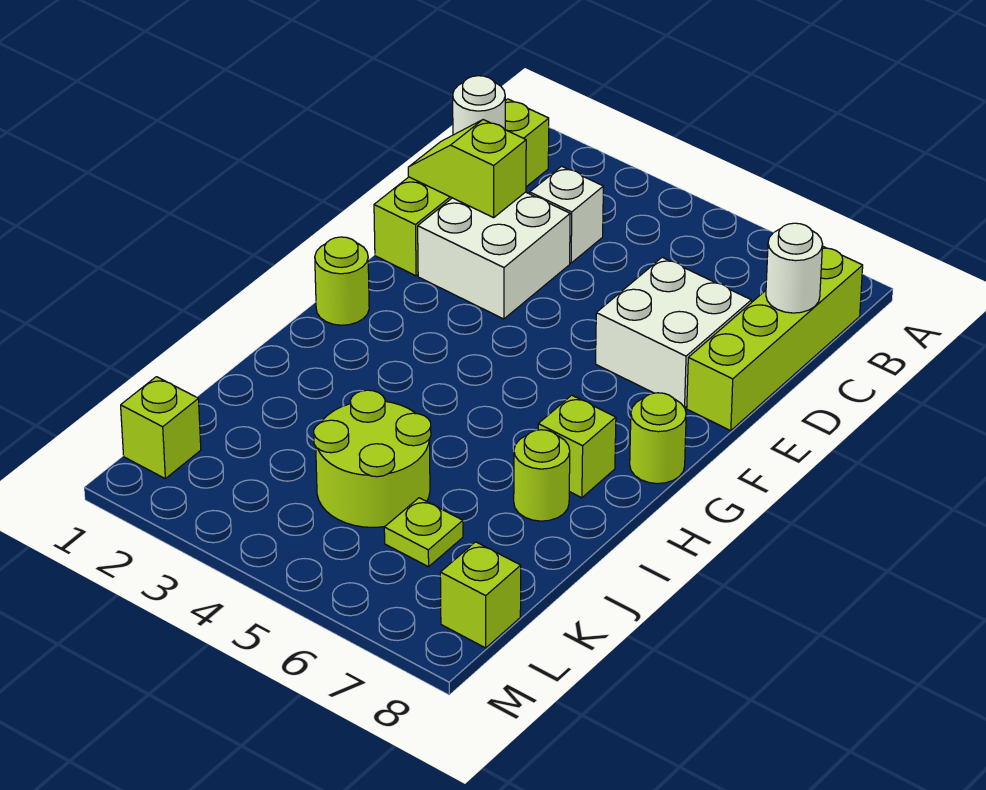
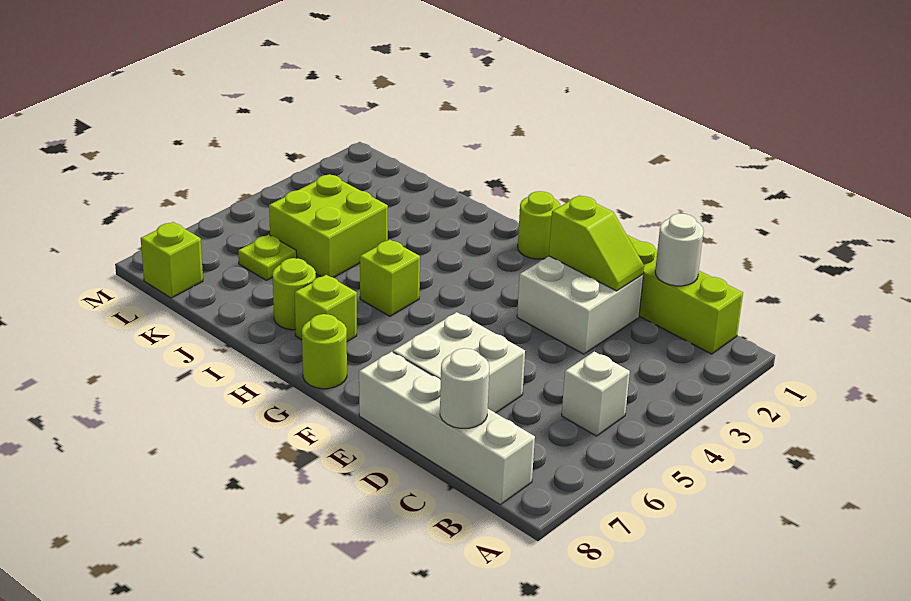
lime brick B8:E8 level 1 -> white brick B8:E8 level 1
white brick C3 level 1 -> white brick B5 level 1
lime slope D1:D2 level 2 top 2 -> lime slope D2:E2 level 2 top E
lime round brick J4:K5 level 1 -> lime brick J4:K5 level 1
lime brick L1 level 1 -> lime brick H5 level 1

